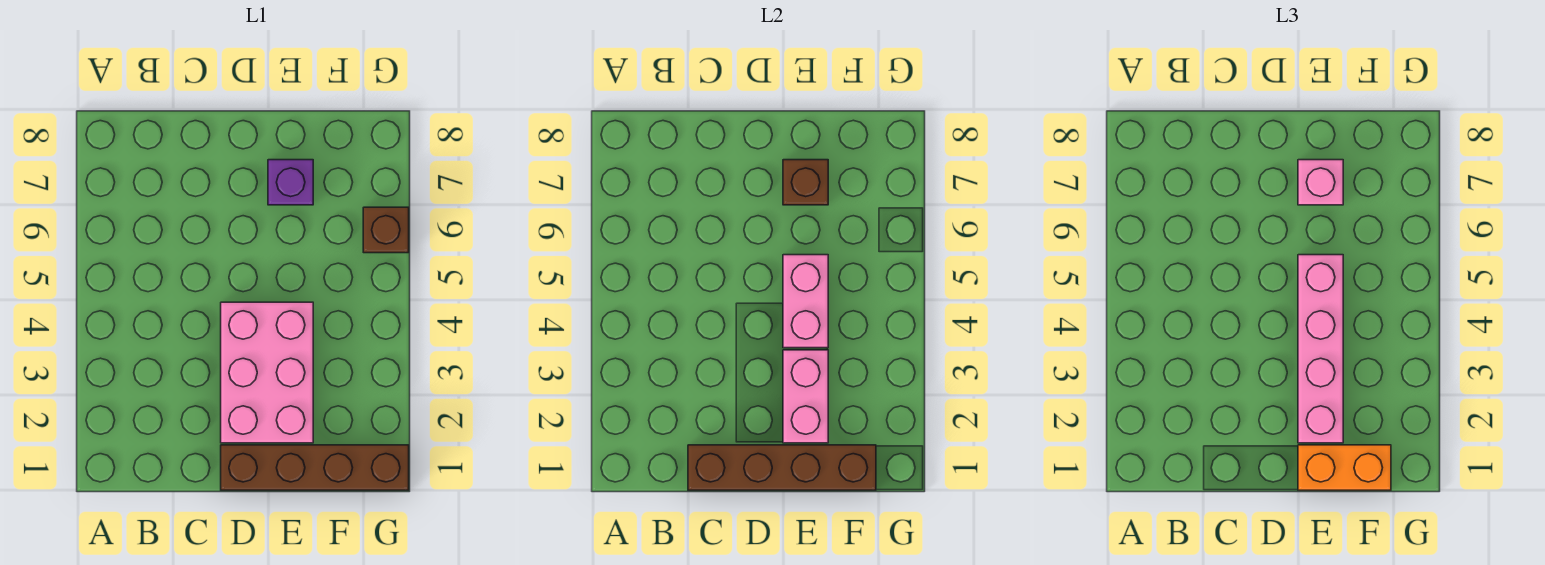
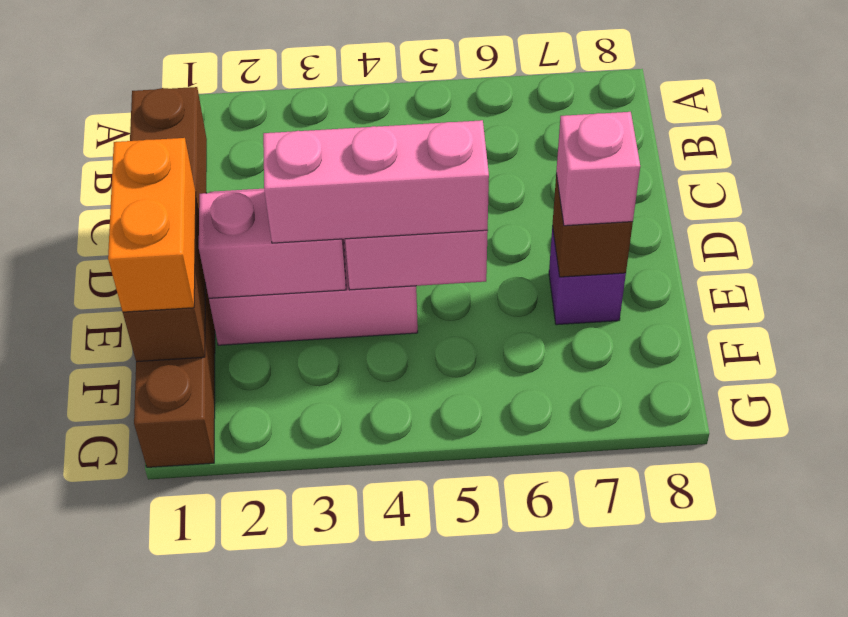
pink brick E2:E5 level 3 -> pink brick E3:E5 level 3
brown brick G6 level 1 -> none

